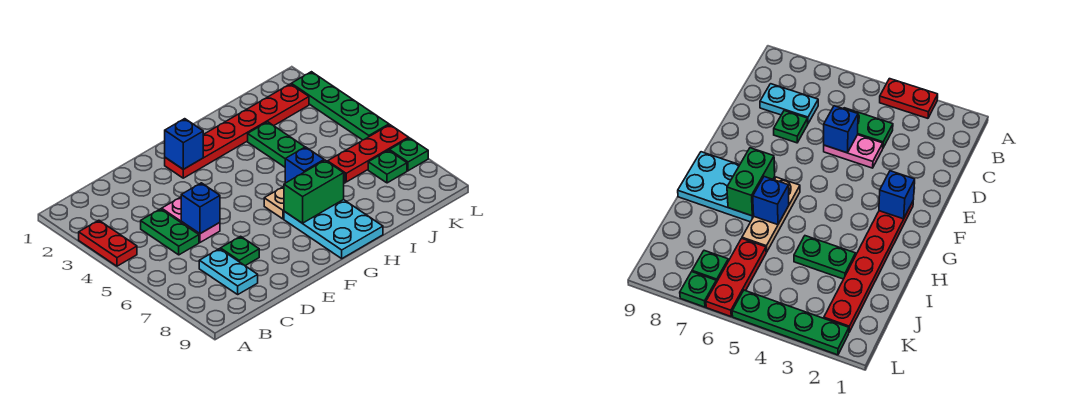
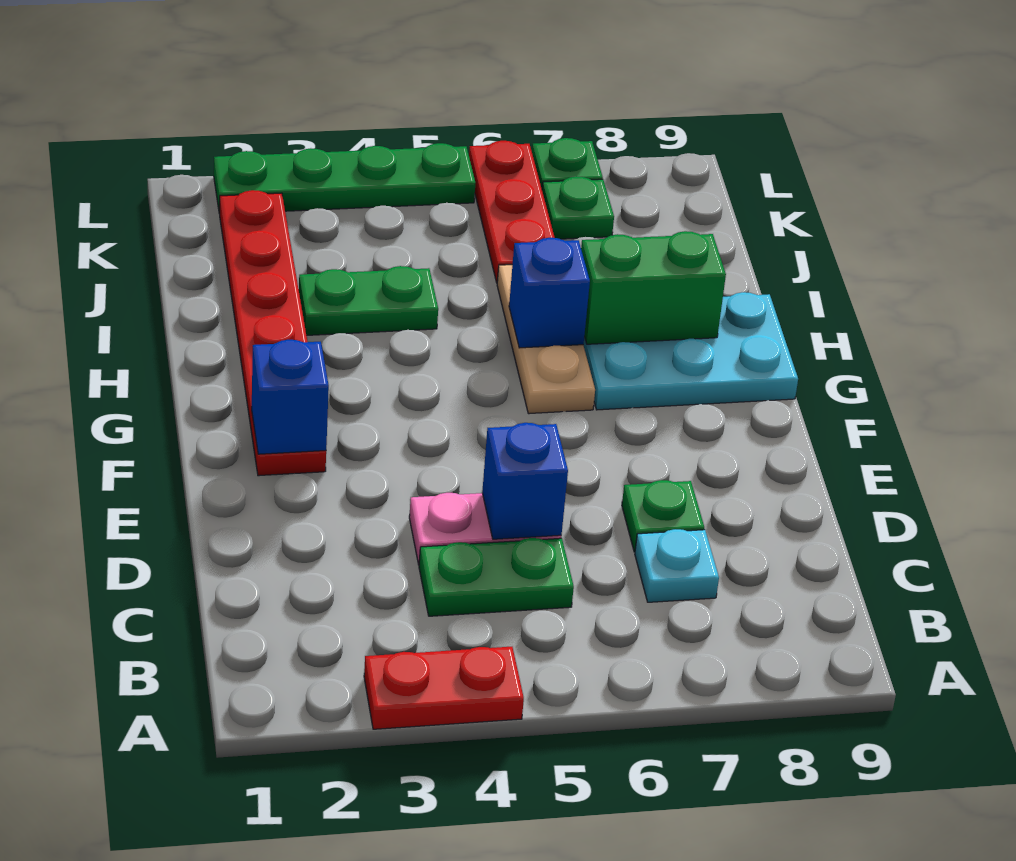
cyan plate C7:C8 level 1 -> cyan plate C7 level 1
green brick G7:H7 level 2 -> green brick H7:H8 level 2

